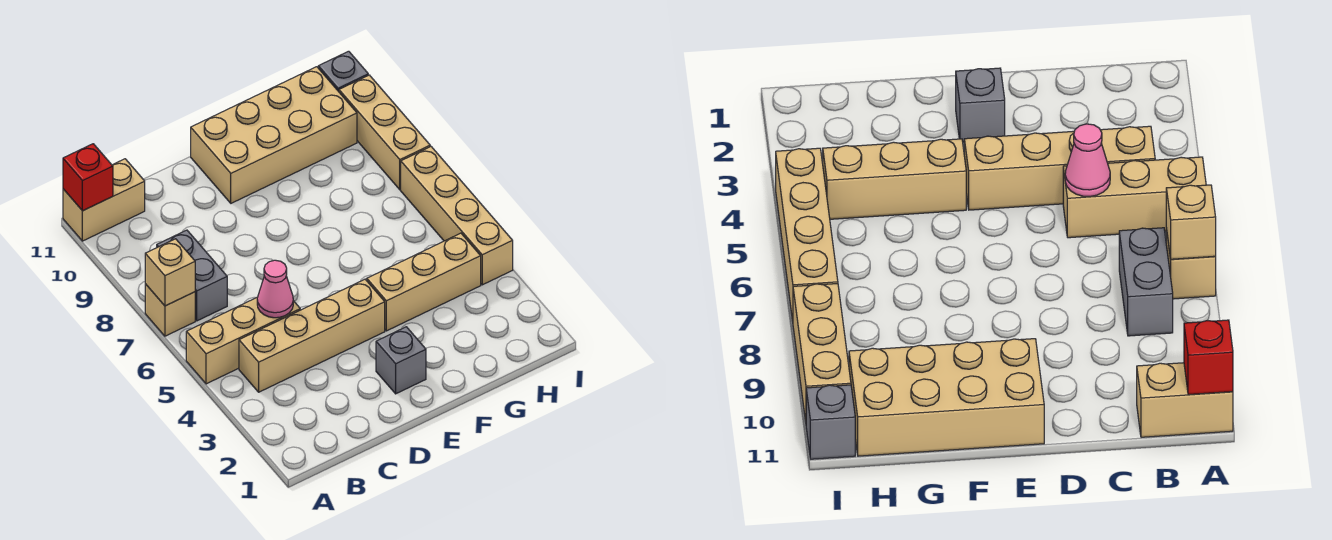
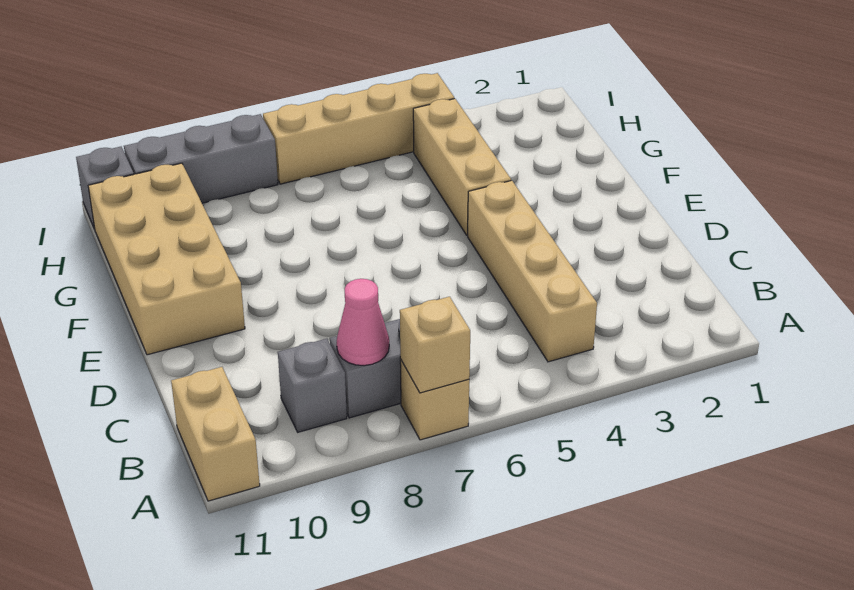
tan brick A5:C5 level 1 -> none
red brick A11 level 2 -> none
pink cone C5 level 2 -> pink cone B8 level 2
grey brick E2 level 1 -> grey brick B9 level 1
tan brick I8:I10 level 1 -> grey brick I8:I10 level 1

